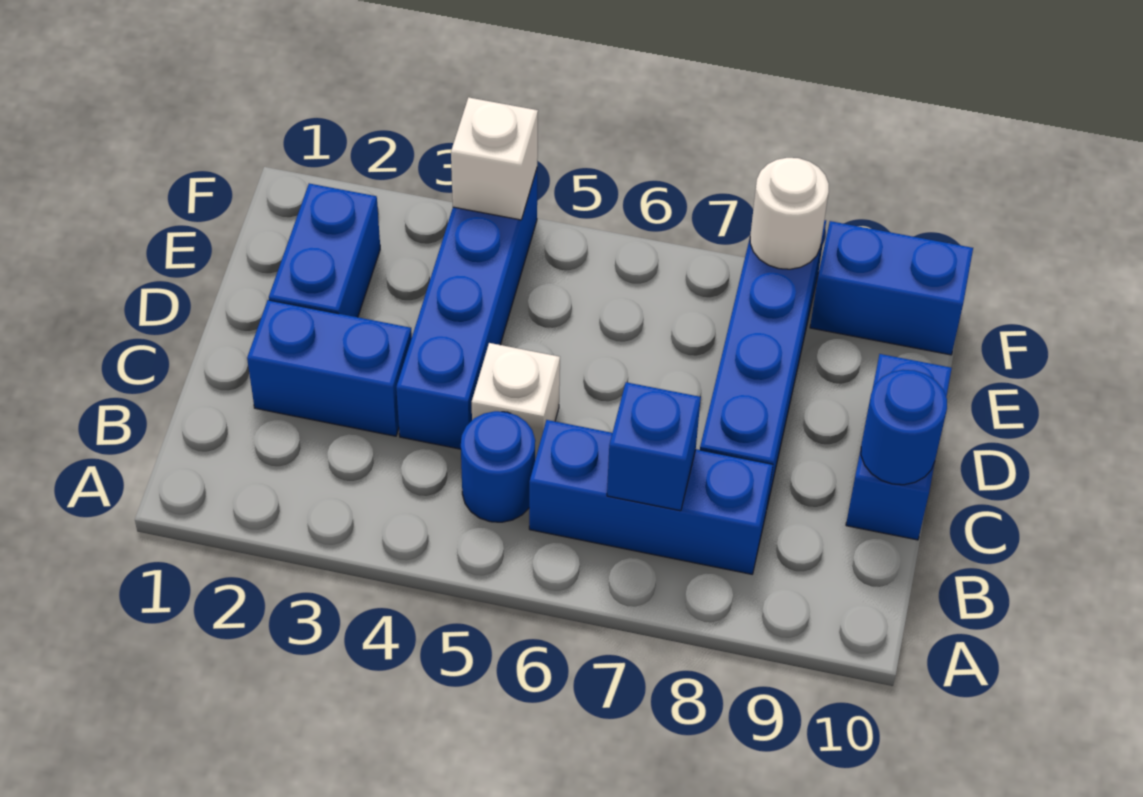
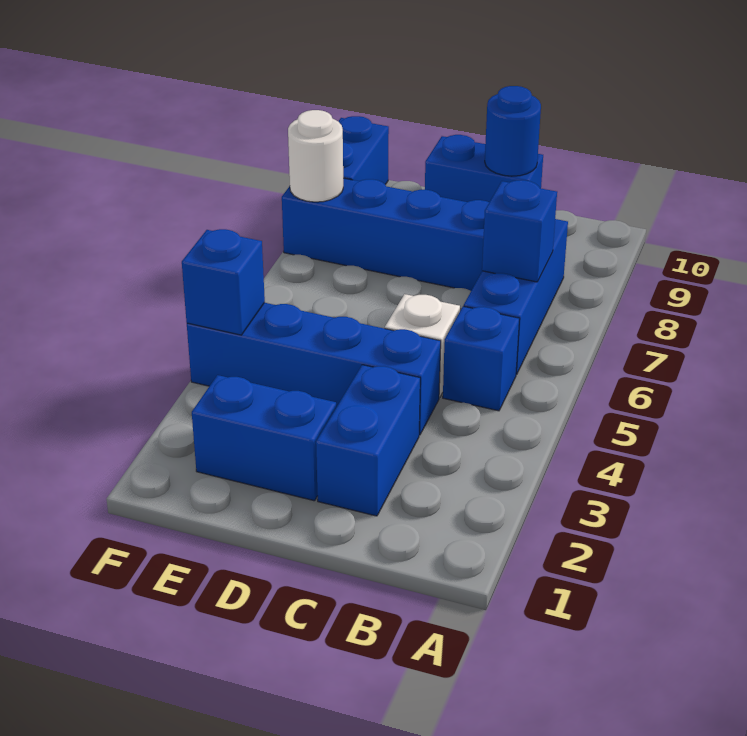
blue round brick B5 level 1 -> blue brick B5 level 1
white brick F4 level 2 -> blue brick F4 level 2

